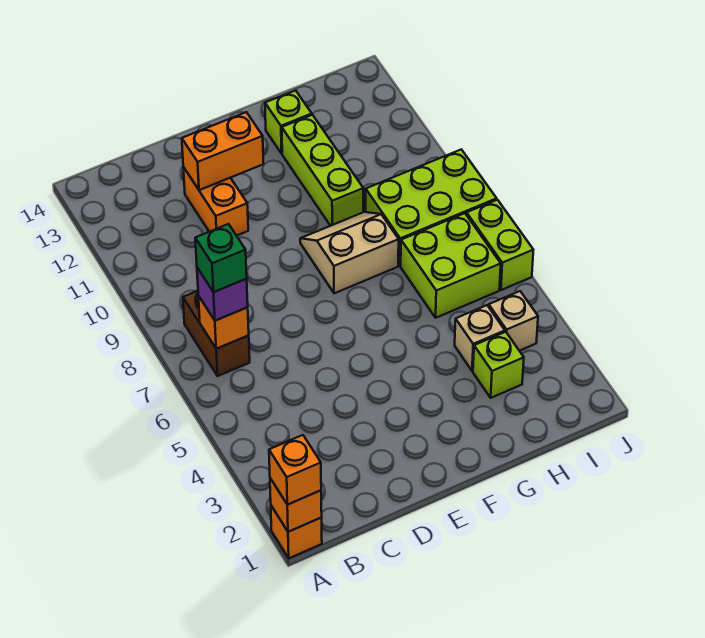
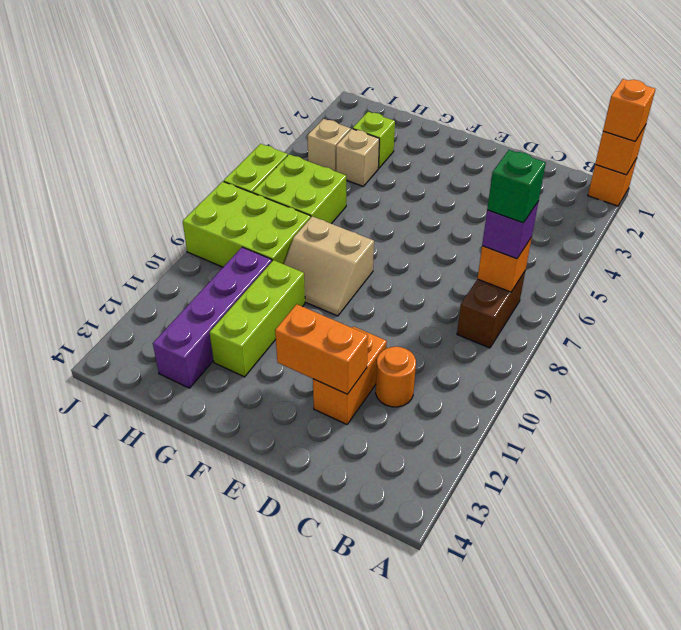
none -> orange round brick C11 level 1
lime brick G13 level 1 -> none
none -> purple brick H10:H13 level 1

